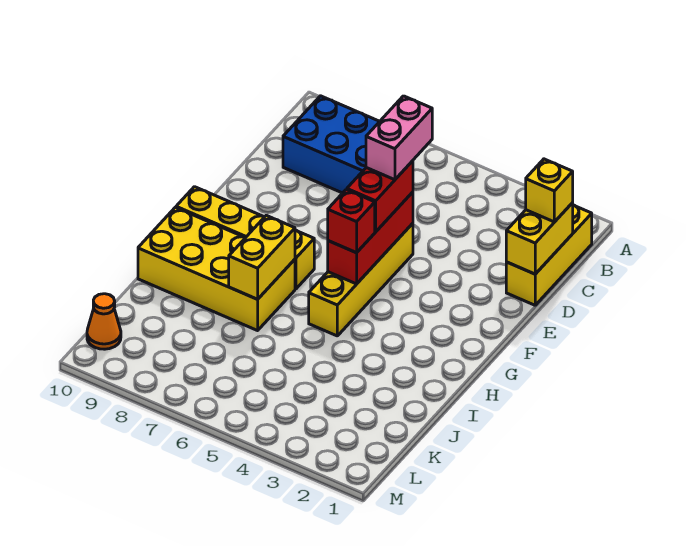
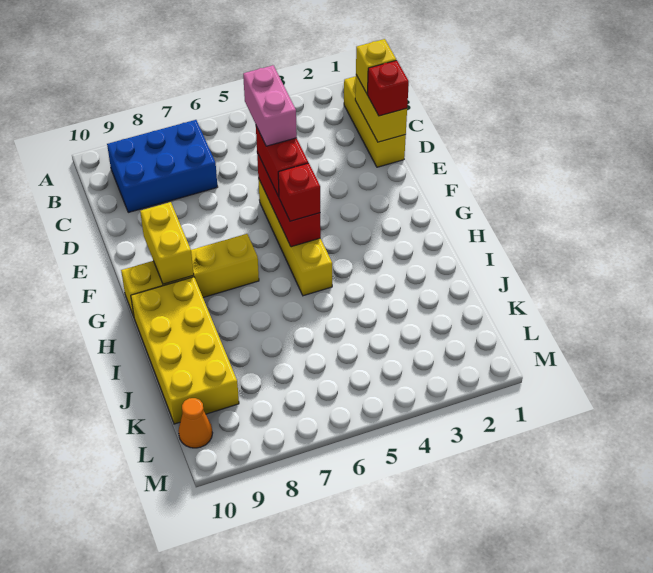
none -> red brick D1 level 3
yellow brick H7:I10 level 1 -> yellow brick H9:K10 level 1
yellow brick H7:I7 level 2 -> yellow brick F9:G9 level 2

